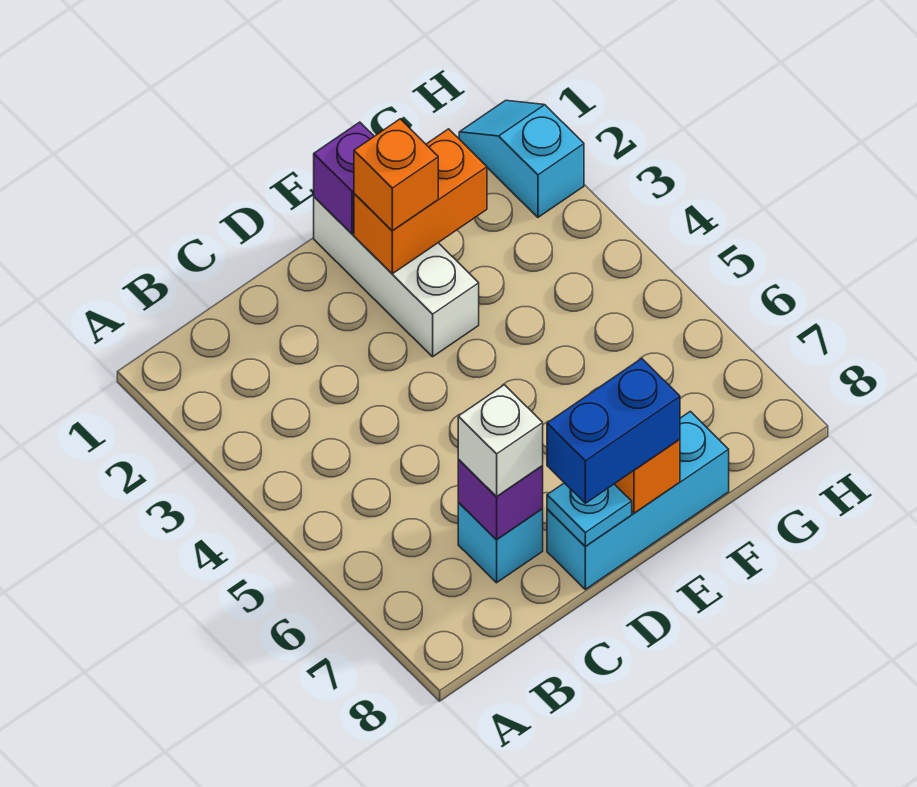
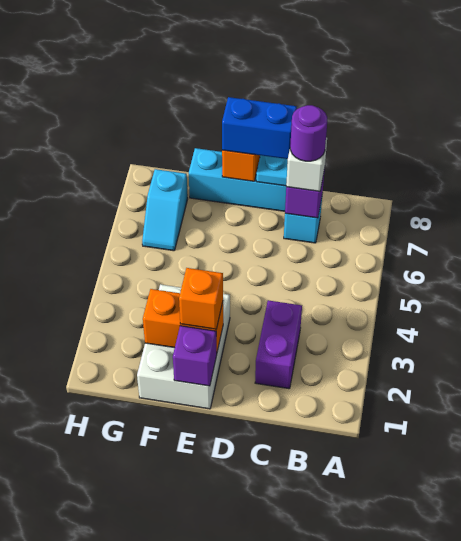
none -> purple brick C2:C3 level 1
none -> purple round brick C7 level 4
white brick E1:E3 level 1 -> white brick E1:F3 level 1
cyan slope H1:H2 level 1 top 2 -> cyan slope G6:G7 level 1 top 7

